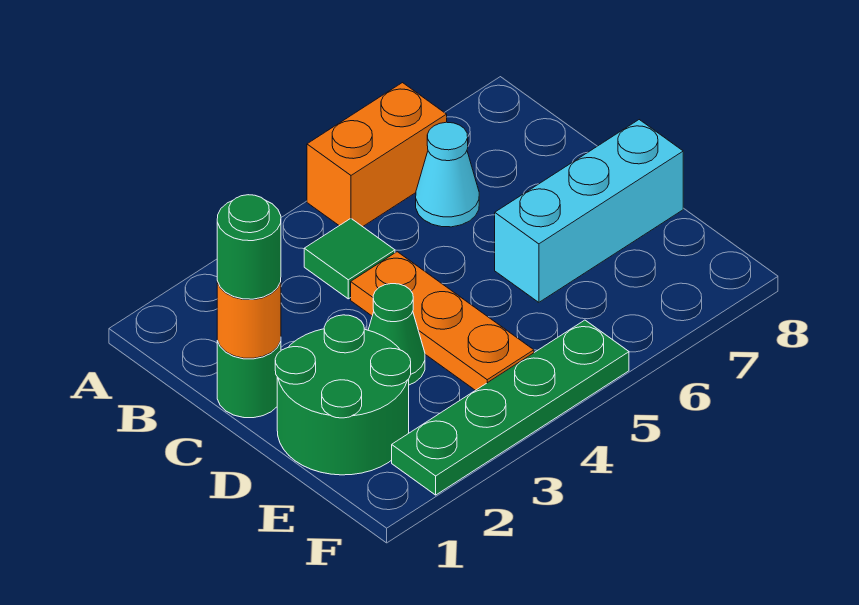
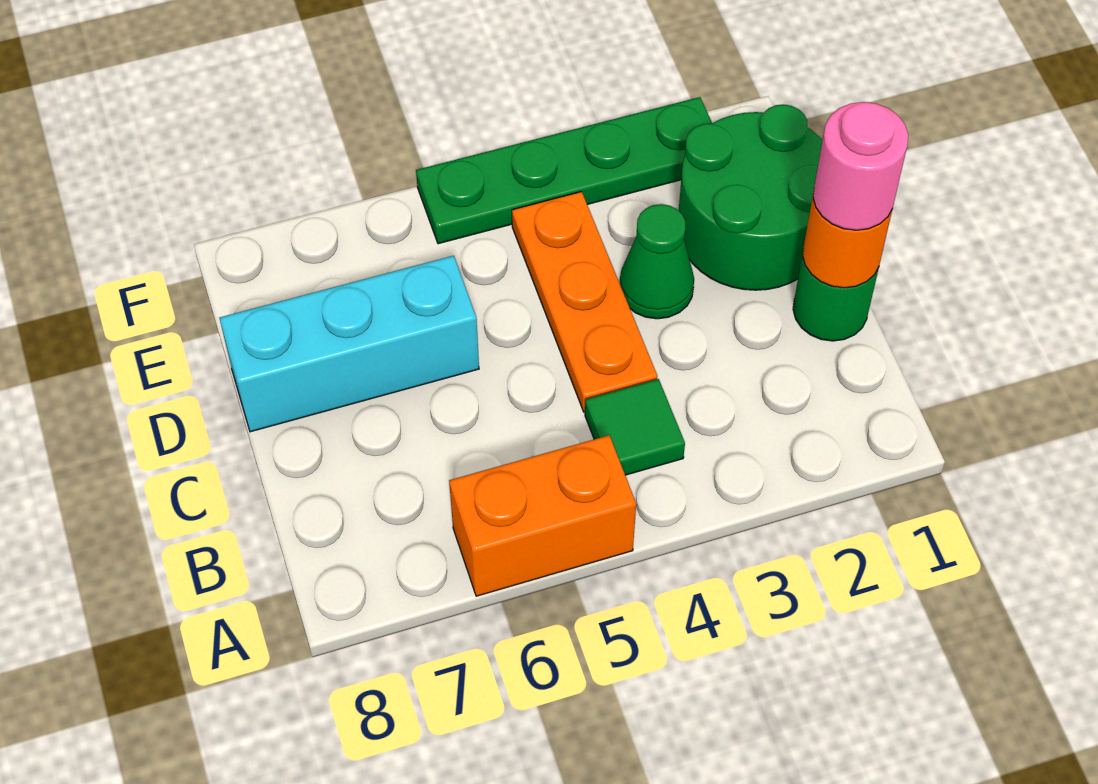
cyan cone B6 level 1 -> none
green round brick C1 level 3 -> pink round brick C1 level 3

